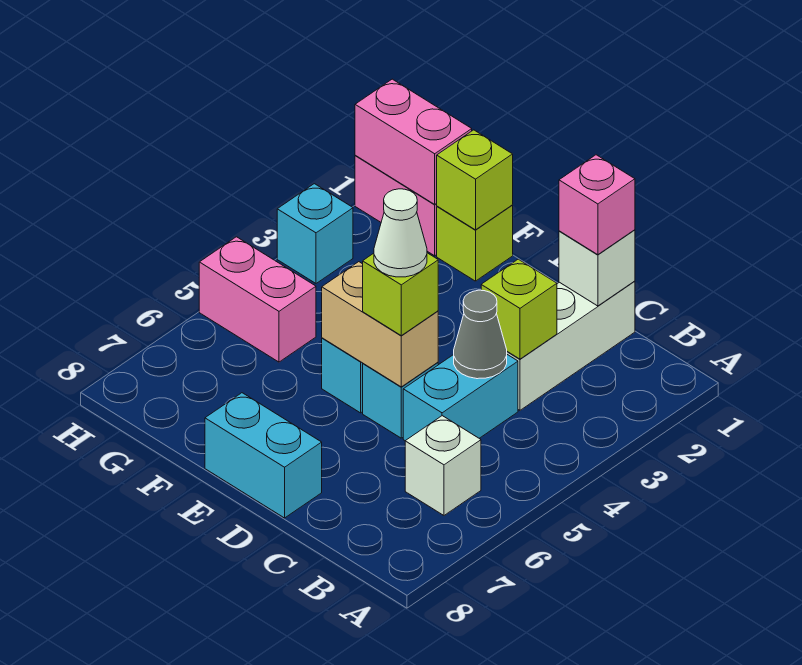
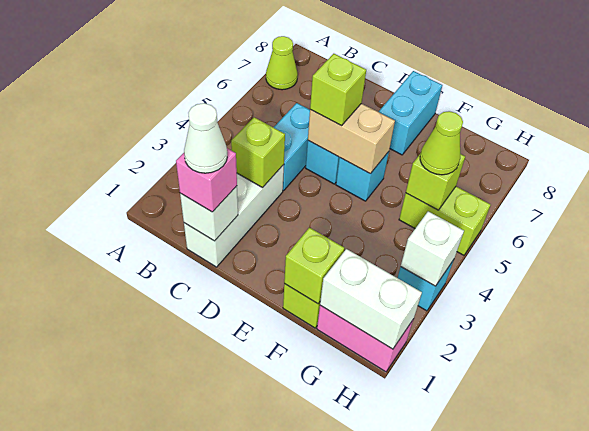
none -> lime cone A7 level 1
white brick B6 level 1 -> white brick H3 level 2
grey cone C4 level 2 -> none
white cone D5 level 4 -> white cone C1 level 4
cyan brick D8:E8 level 1 -> cyan brick E7:E8 level 1
pink brick G1:H1 level 2 -> white brick G1:H1 level 2
pink brick G5:H5 level 1 -> lime brick G5:H5 level 1
none -> lime brick G5 level 2
none -> lime cone G5 level 3

